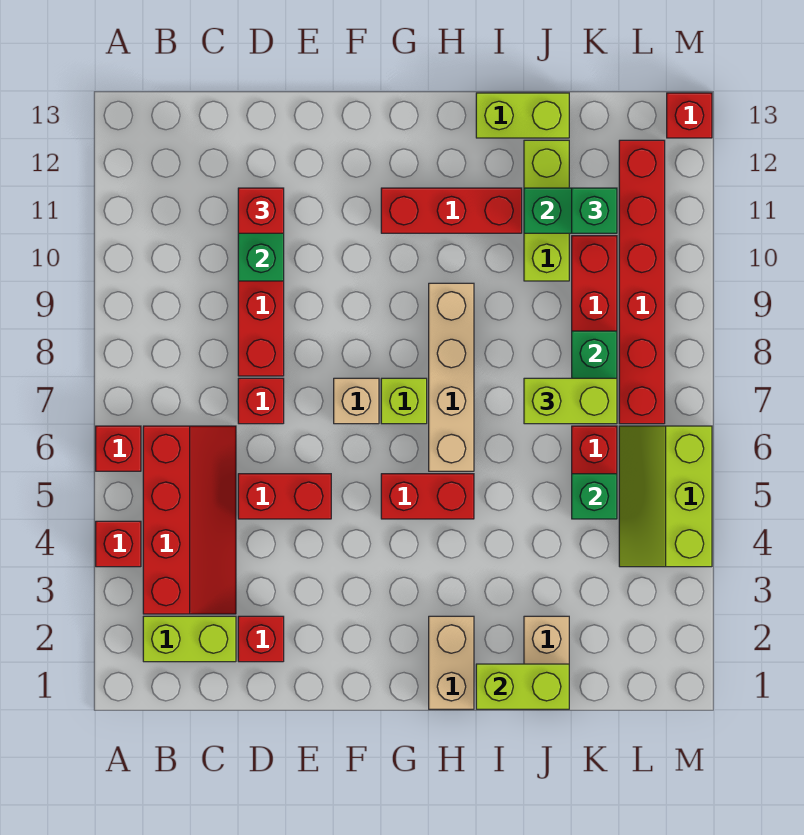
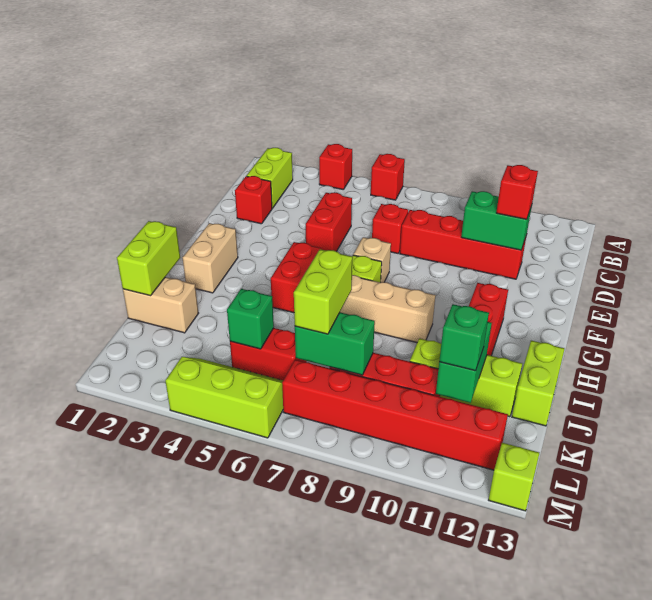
red slope B3:C6 level 1 top B -> none
tan brick H1:H2 level 1 -> tan brick G2:H2 level 1
red brick M13 level 1 -> lime brick M13 level 1

